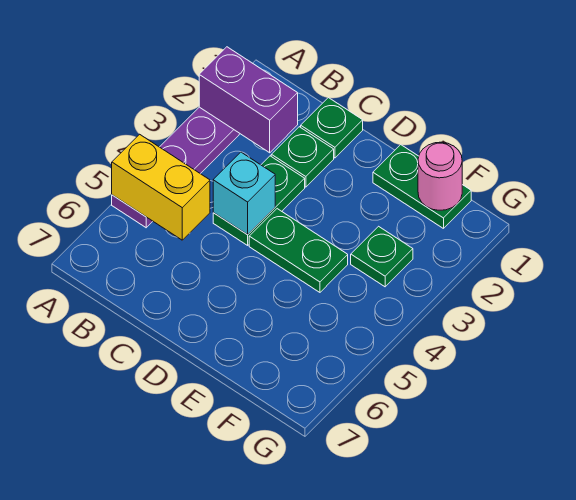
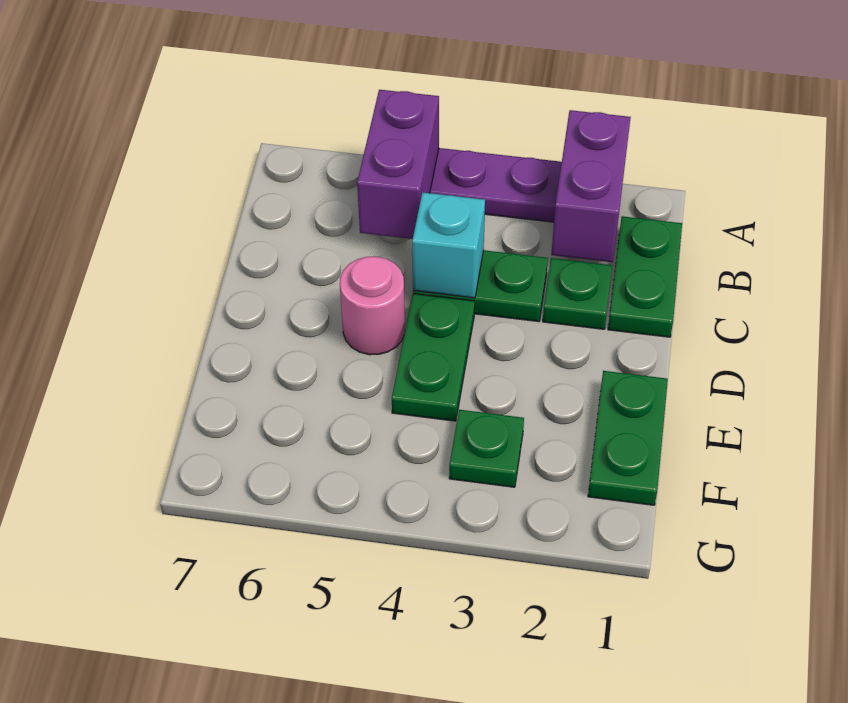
yellow brick A5:B5 level 2 -> purple brick A5:B5 level 2
green plate C1 level 1 -> green plate B1:C1 level 1
pink round brick F1 level 2 -> pink round brick D5 level 1

